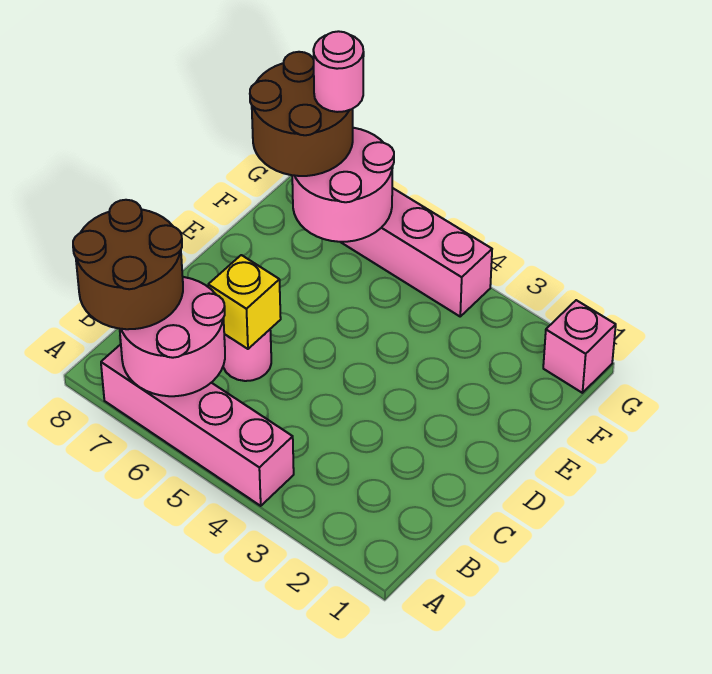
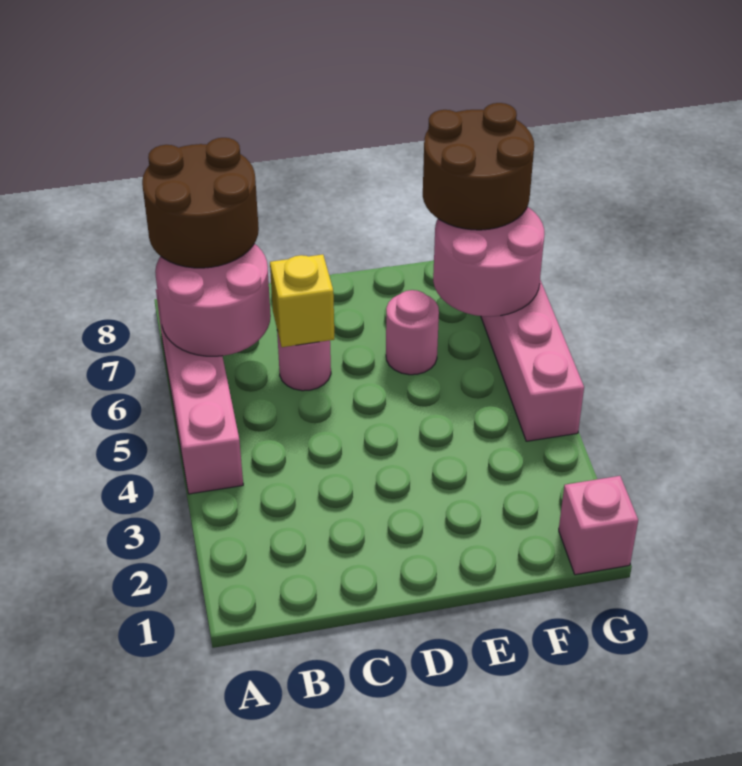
pink round brick G7 level 4 -> pink round brick E6 level 1

